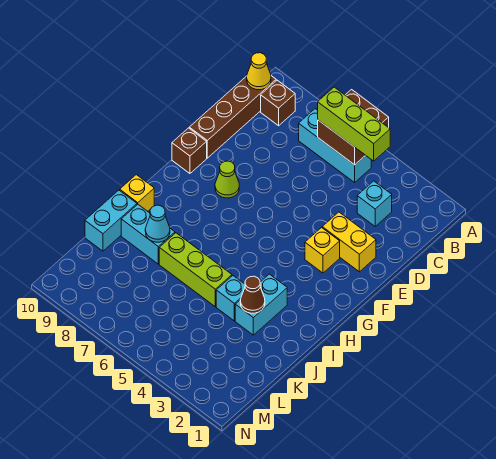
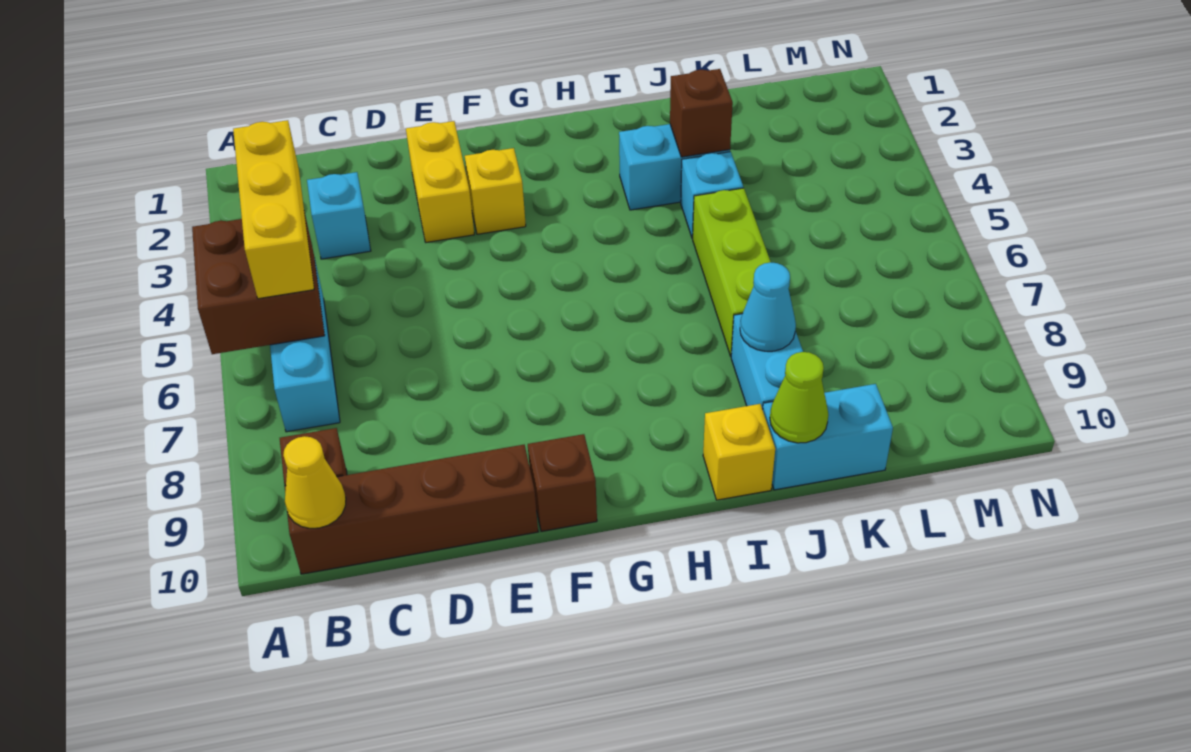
lime brick B4:B6 level 3 -> yellow brick B4:B6 level 3
lime cone F8 level 1 -> lime cone J10 level 2
brown cone J3 level 2 -> brown brick J3 level 2

